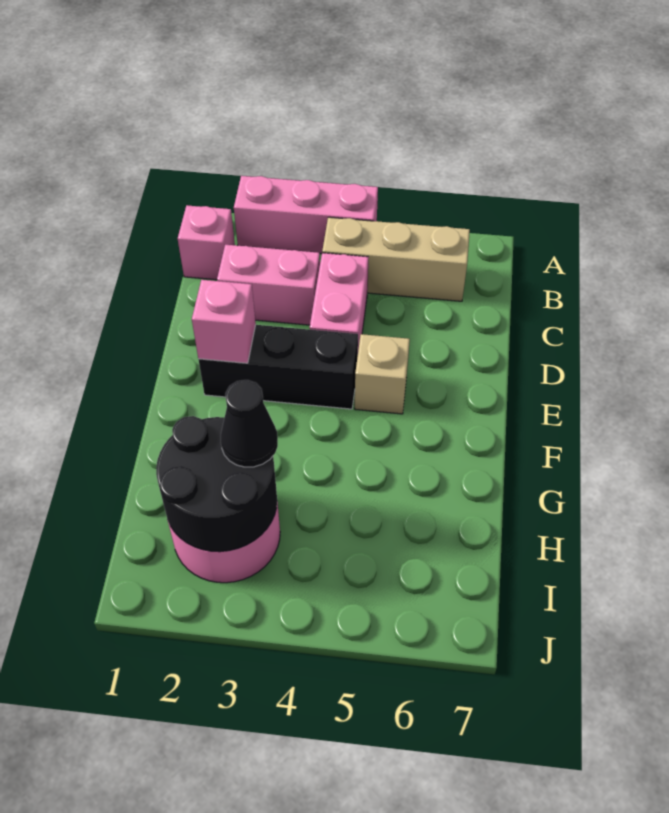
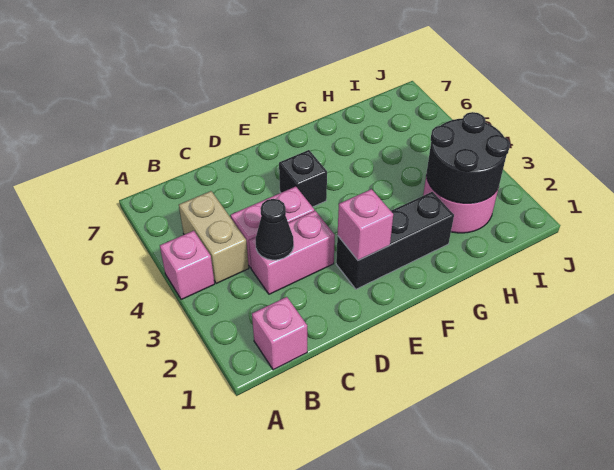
pink brick A2:A4 level 1 -> pink brick A4 level 1
tan brick B4:B6 level 1 -> tan brick B4:B5 level 1
pink brick C2:C3 level 1 -> pink brick C3:D3 level 1
black brick E2:E4 level 1 -> black brick E2:G2 level 1
tan brick E5 level 1 -> black brick E5 level 1
black cone H3 level 3 -> black cone C3 level 2

